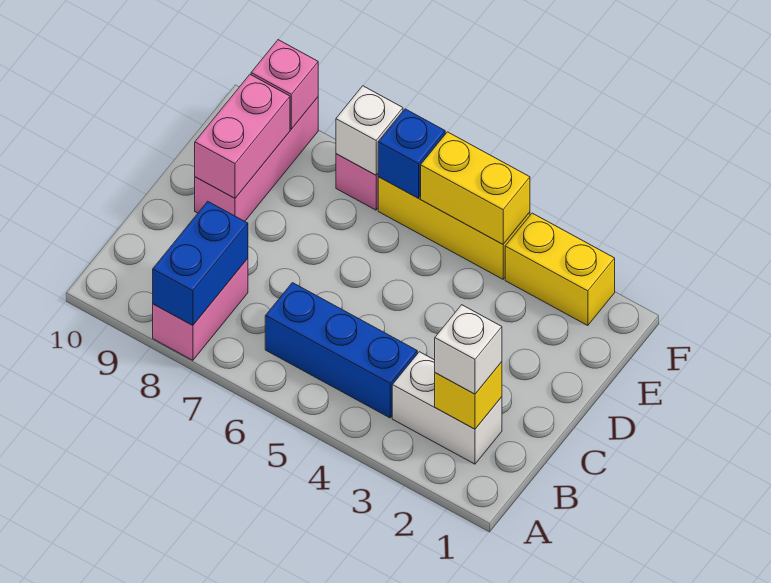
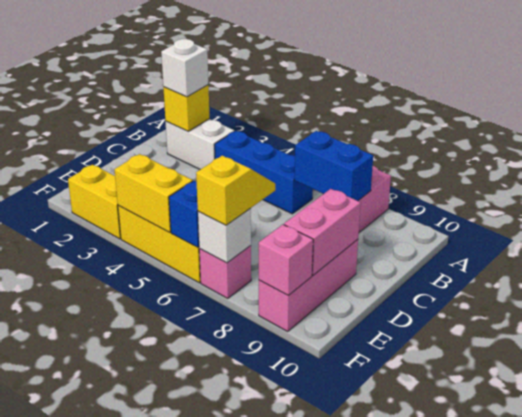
blue brick A8:B8 level 2 -> blue brick B7:B8 level 2
none -> yellow slope E7:F7 level 3 top F

